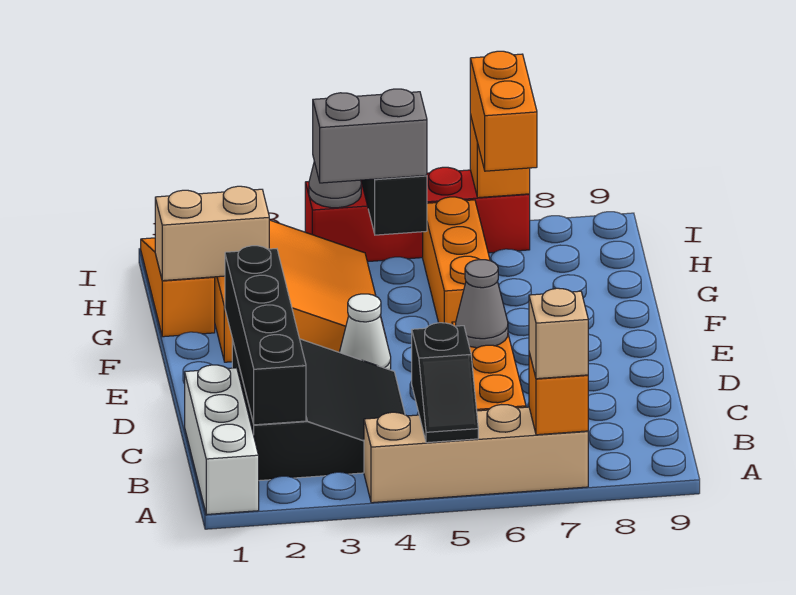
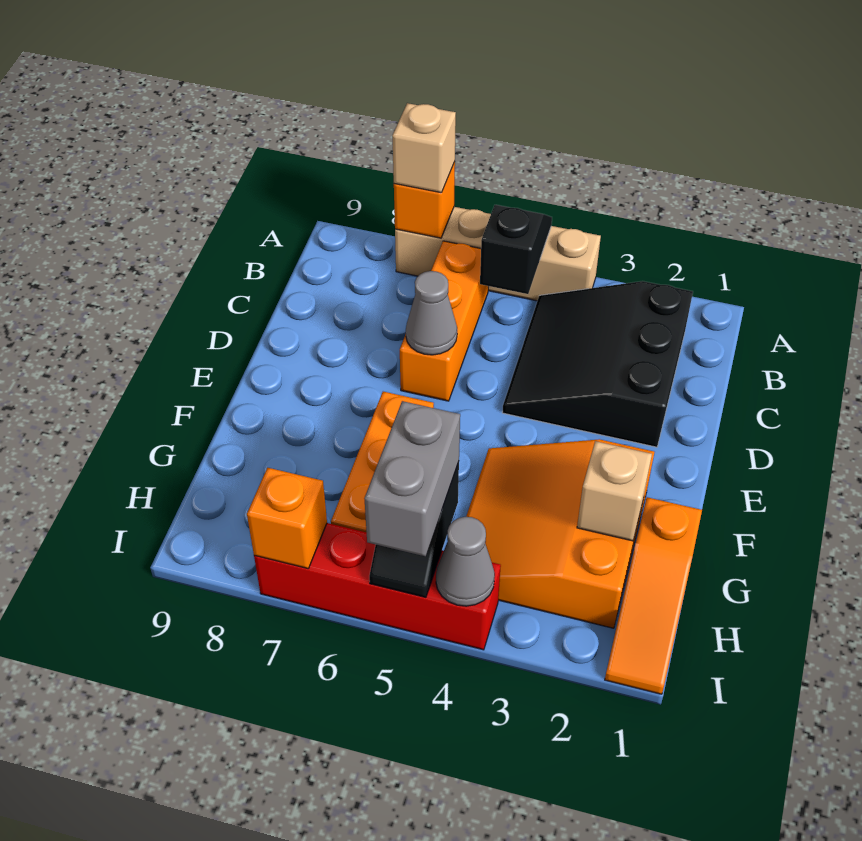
white brick A1:C1 level 1 -> none
black brick B2:E2 level 2 -> none
white cone E4 level 1 -> none
tan brick G1:G2 level 2 -> tan brick G2 level 2
grey brick H4:H5 level 3 -> grey brick H5:I5 level 3
orange brick H7:I7 level 3 -> none

